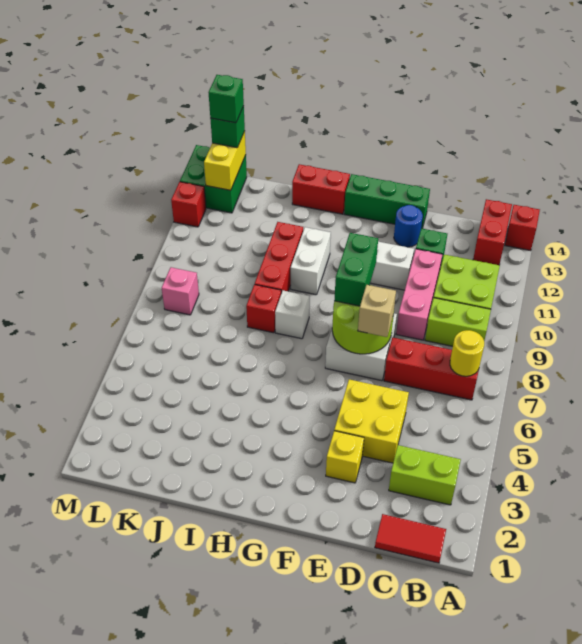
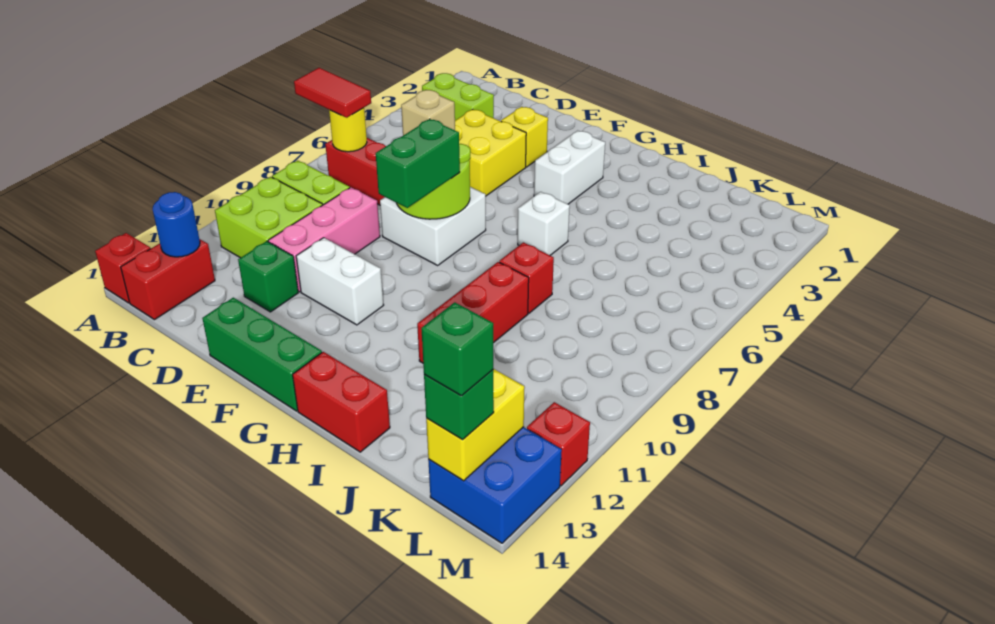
red tile B1:C1 level 1 -> red tile A7:B7 level 3
blue round brick E13 level 1 -> blue round brick B13 level 2
white brick H8 level 1 -> white brick H6 level 1
white brick H10:H11 level 1 -> white brick G3:G4 level 1
pink brick L8 level 1 -> none
green brick L13:M14 level 1 -> blue brick L13:M14 level 1

